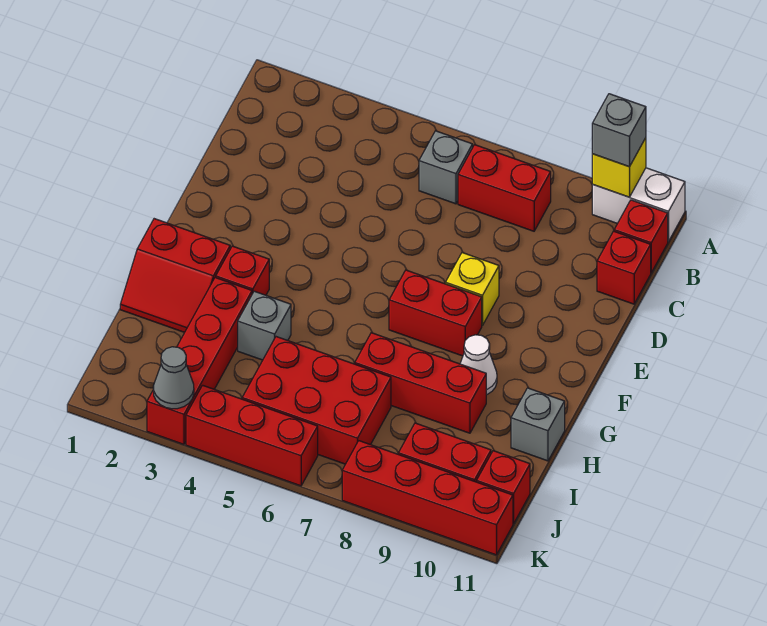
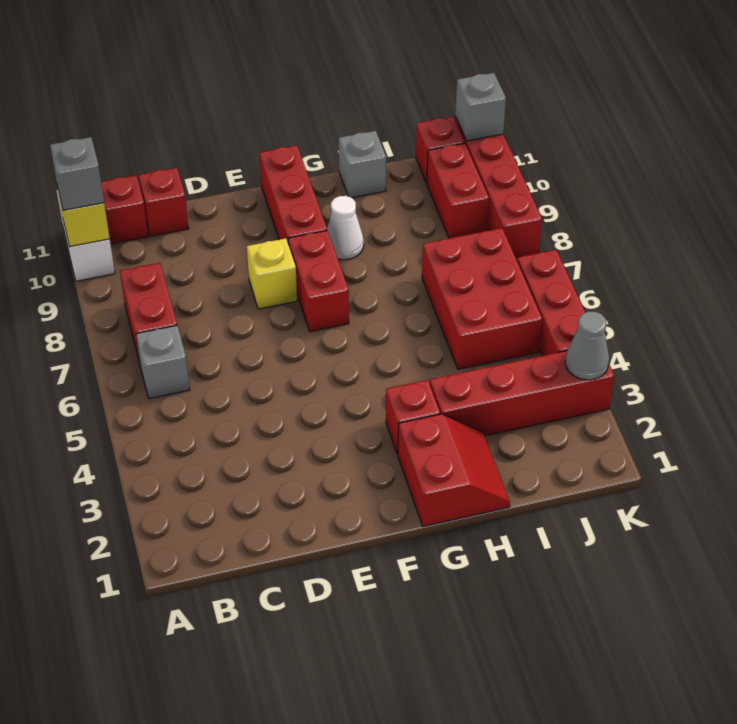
grey brick H4 level 1 -> grey brick K11 level 2
red brick H7:H9 level 1 -> red brick F9:F11 level 1

